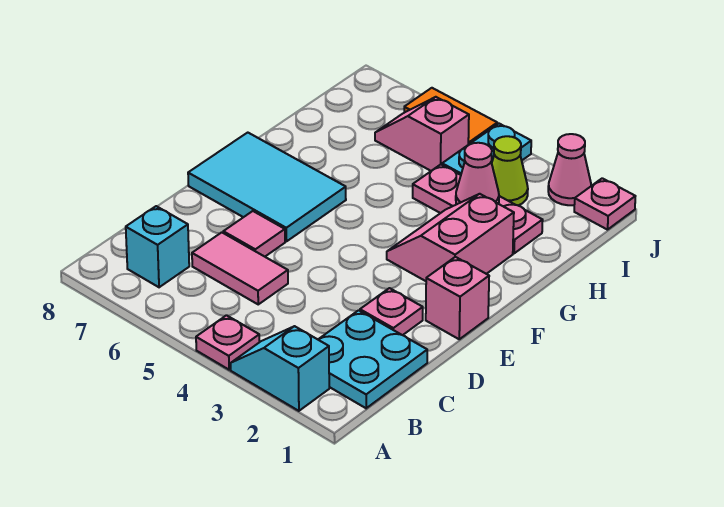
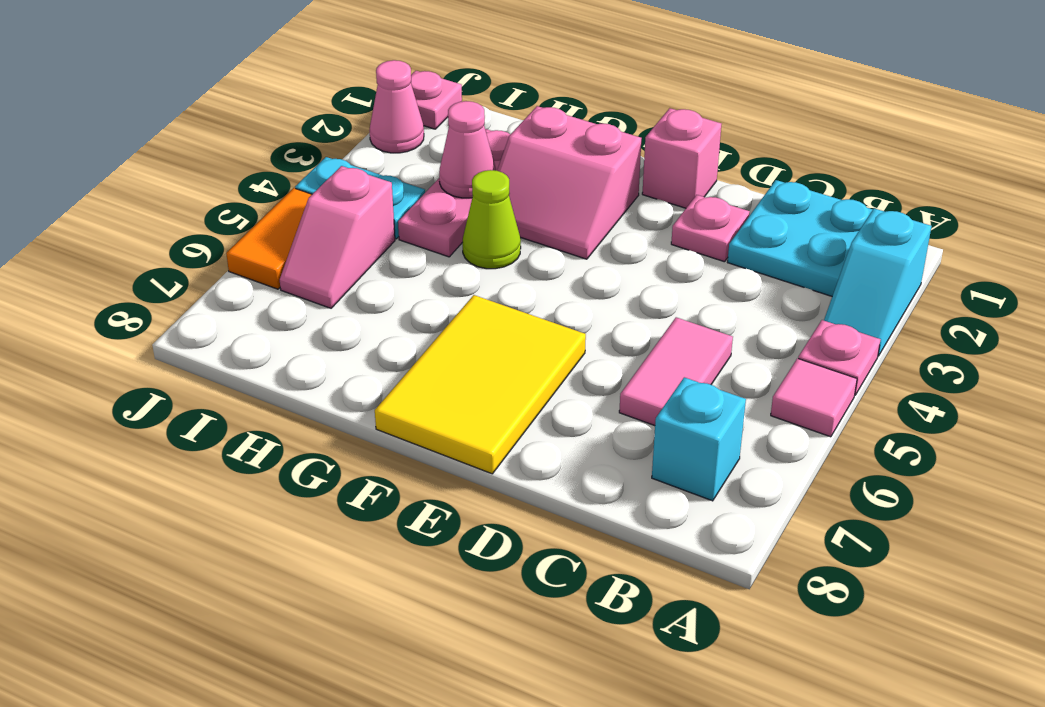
pink tile D6 level 1 -> pink tile A5 level 1
cyan tile E6:F8 level 1 -> yellow tile E6:F8 level 1
lime cone I3 level 1 -> lime cone G4 level 1

